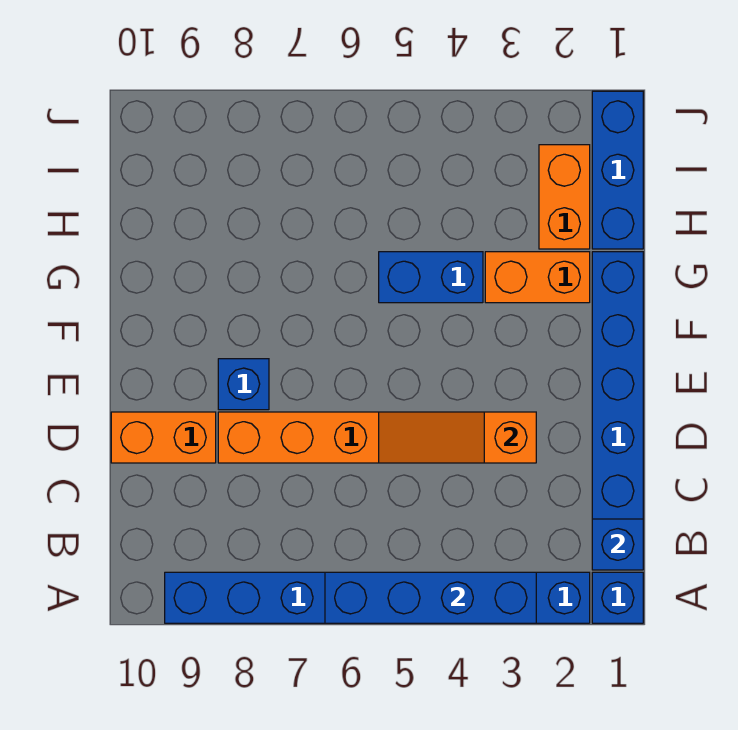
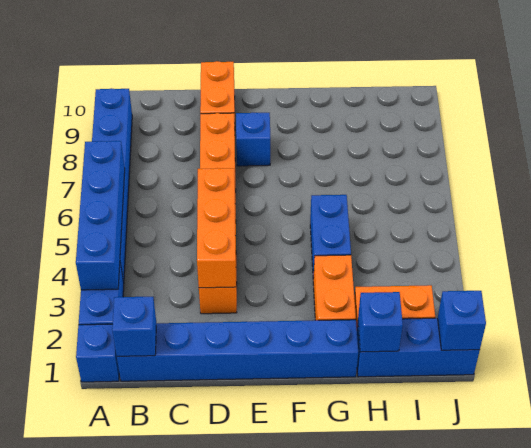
orange slope D3:D5 level 2 top 3 -> orange brick D3:D5 level 2
none -> blue brick H1 level 2
none -> blue brick J1 level 2

